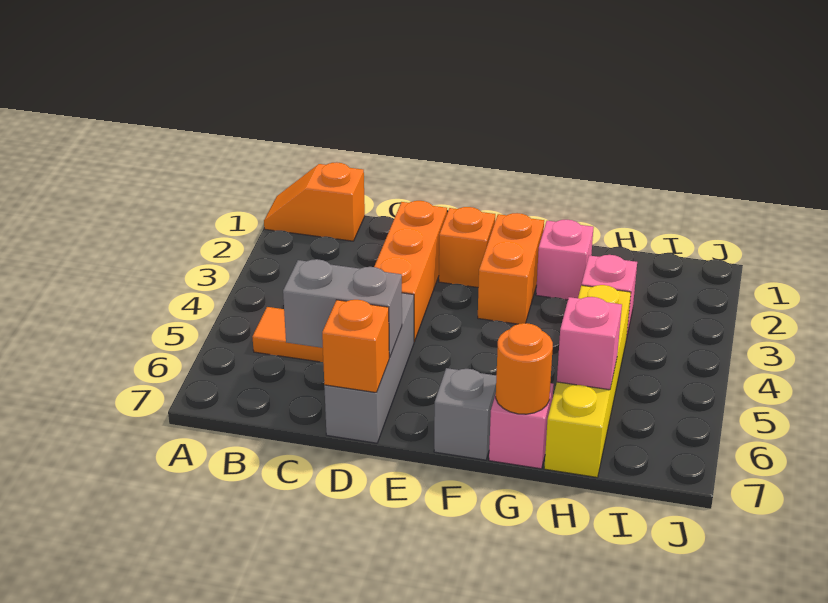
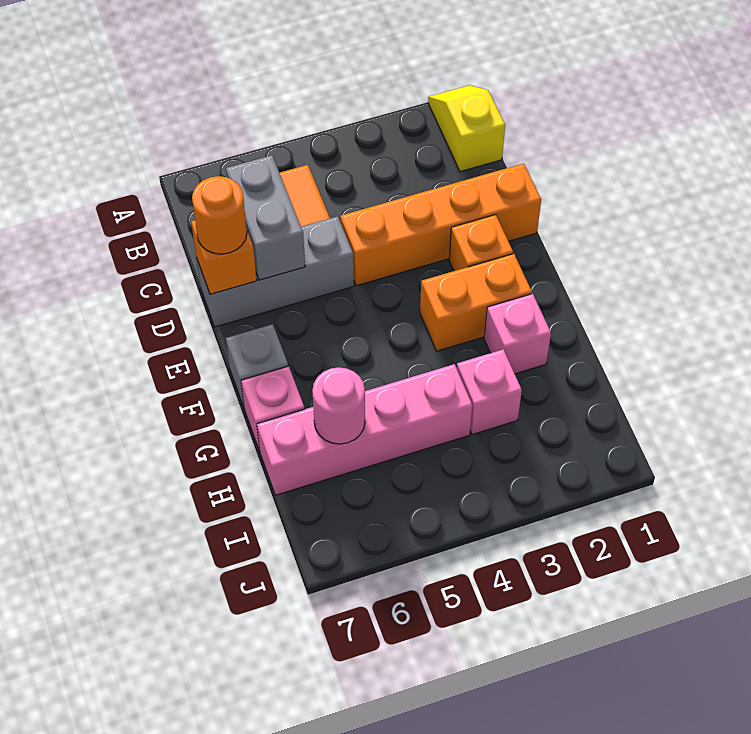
orange slope A1:B1 level 1 top B -> yellow slope A1:B1 level 1 top B
orange brick D2:D4 level 1 -> orange brick D1:D4 level 1
orange round brick G7 level 2 -> orange round brick D7 level 3
yellow brick H4:H7 level 1 -> pink brick H4:H7 level 1
pink brick H6 level 2 -> pink round brick H6 level 2

